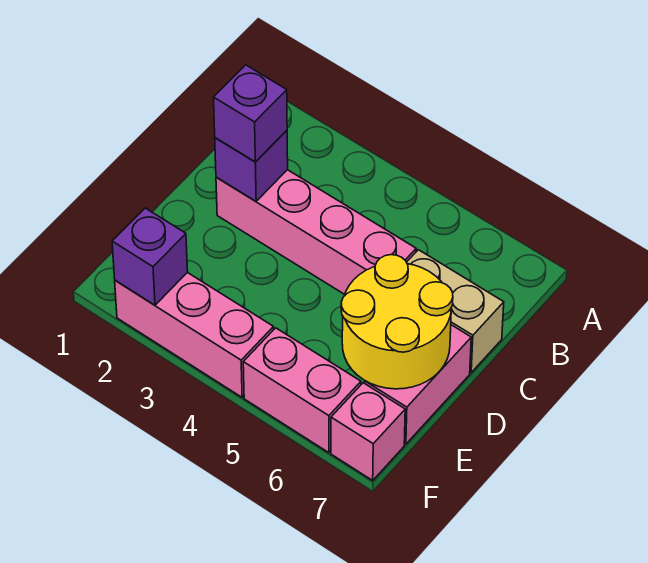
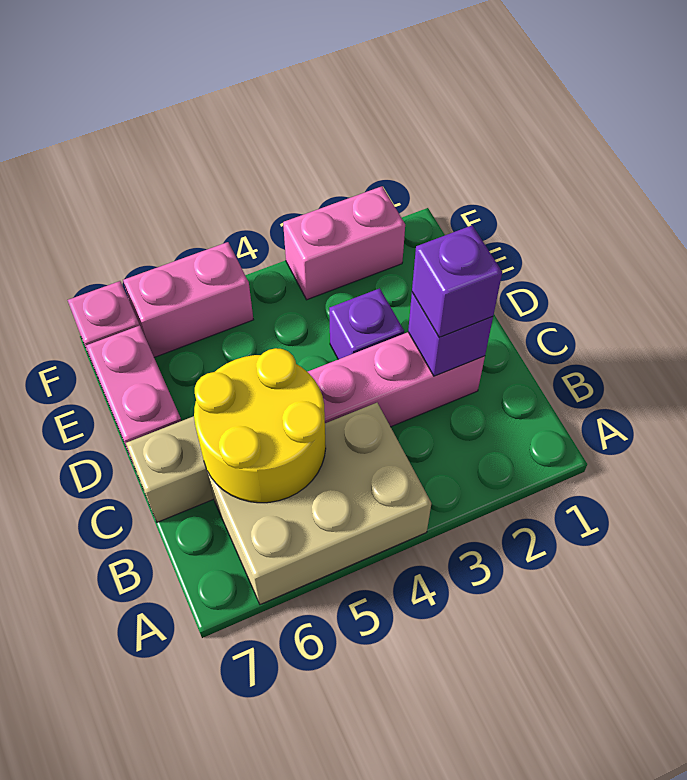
none -> tan brick A4:B6 level 1
yellow round brick D6:E7 level 2 -> yellow round brick B5:C6 level 2
pink brick F2:F4 level 1 -> pink brick F2:F3 level 1
purple brick F2 level 2 -> purple brick D3 level 1

